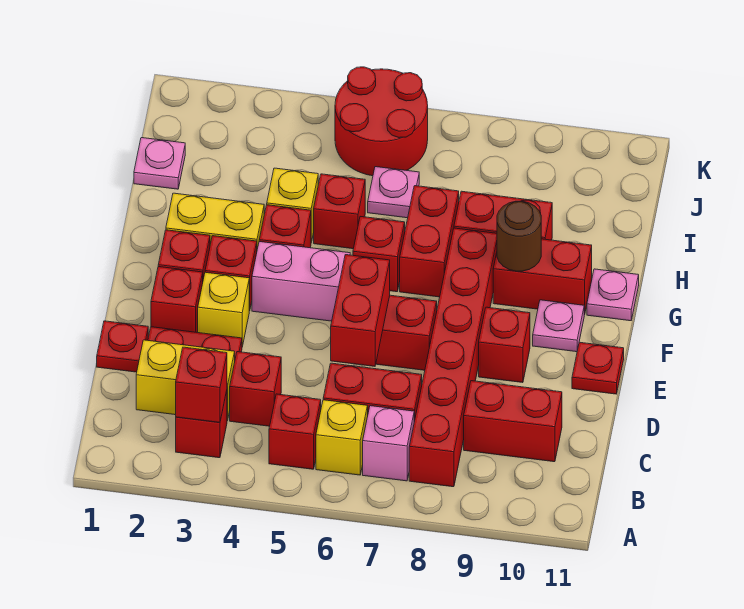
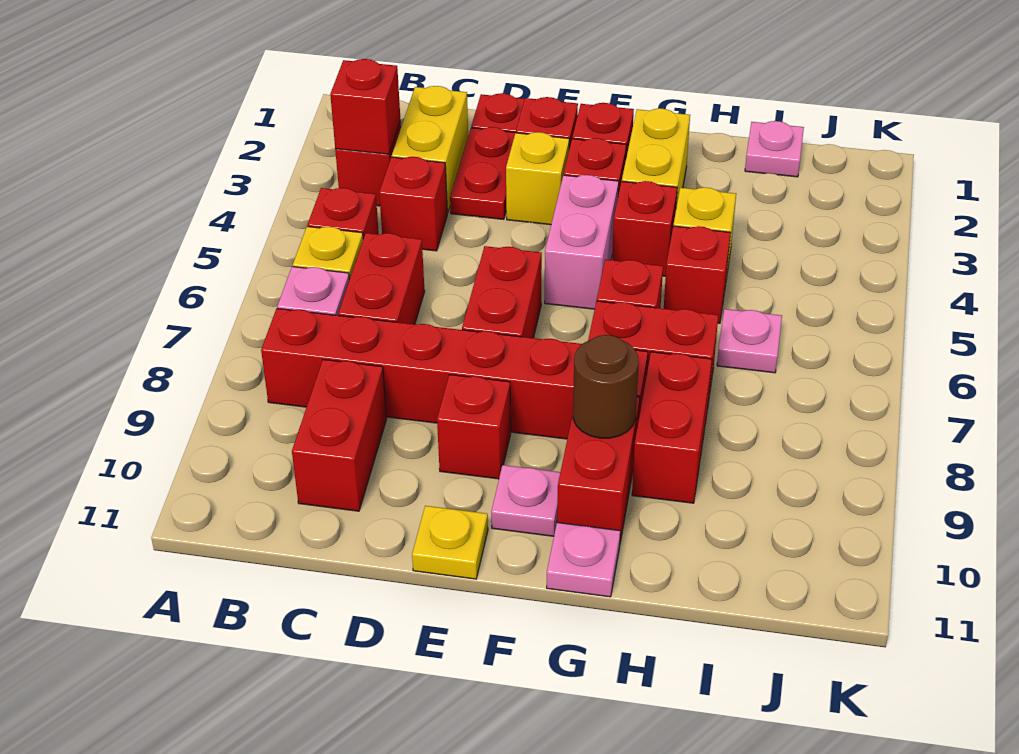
red brick D6:E6 level 2 -> none
red plate E11 level 1 -> yellow plate E11 level 1
red round brick J5:K6 level 1 -> none

